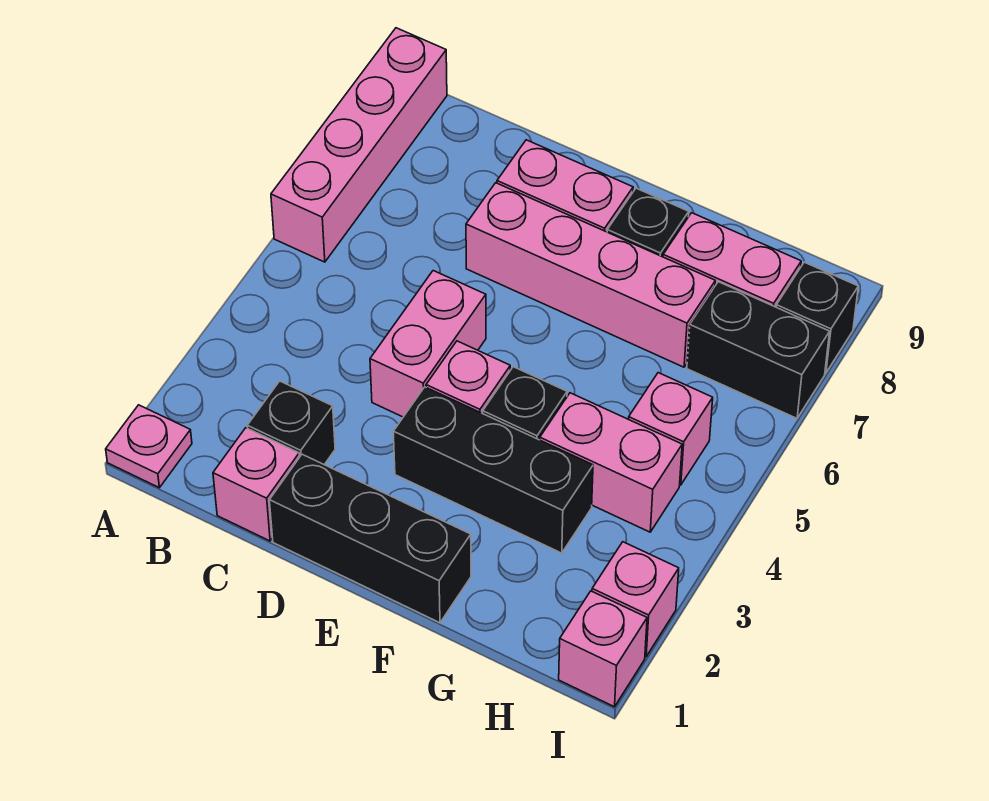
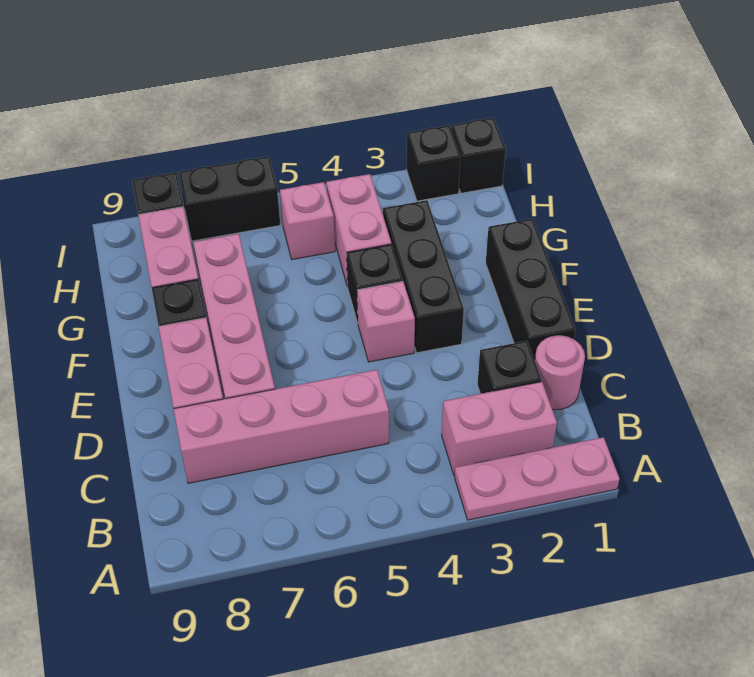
pink plate A1 level 1 -> pink plate A1:A3 level 1
pink brick A6:A9 level 1 -> pink brick C5:C8 level 1
pink brick C1 level 1 -> pink round brick C1 level 1
pink brick D4:D5 level 1 -> pink brick B2:B3 level 1
black brick H7:I7 level 1 -> black brick I6:I7 level 1
pink brick I1 level 1 -> black brick I1 level 1
pink brick I2 level 1 -> black brick I2 level 1

